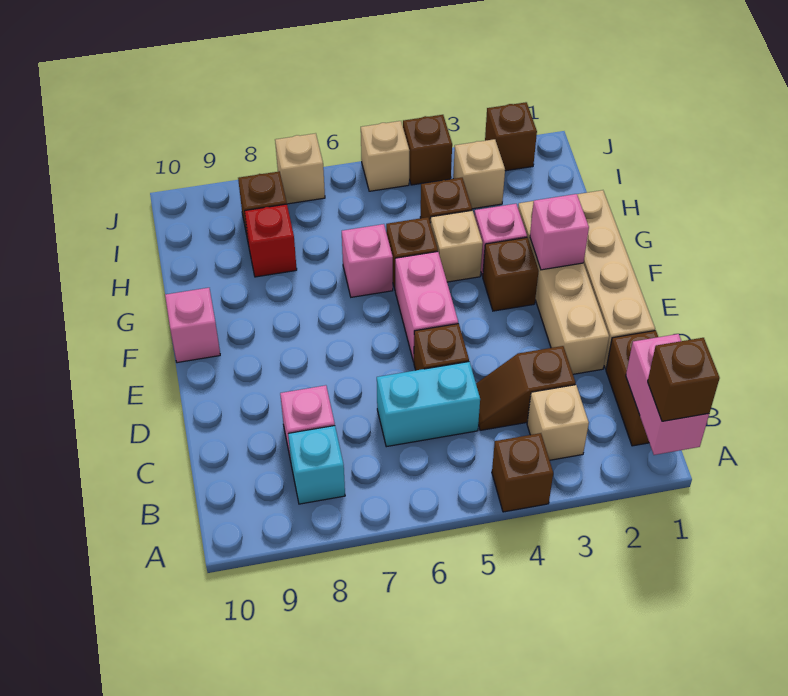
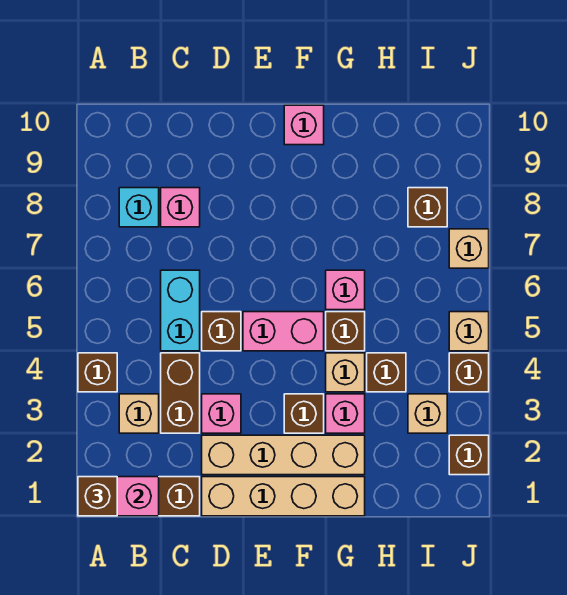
brown slope C3:C4 level 1 top 3 -> brown brick C3:C4 level 1
pink brick F2 level 2 -> pink brick D3 level 1
red brick H8 level 1 -> none

